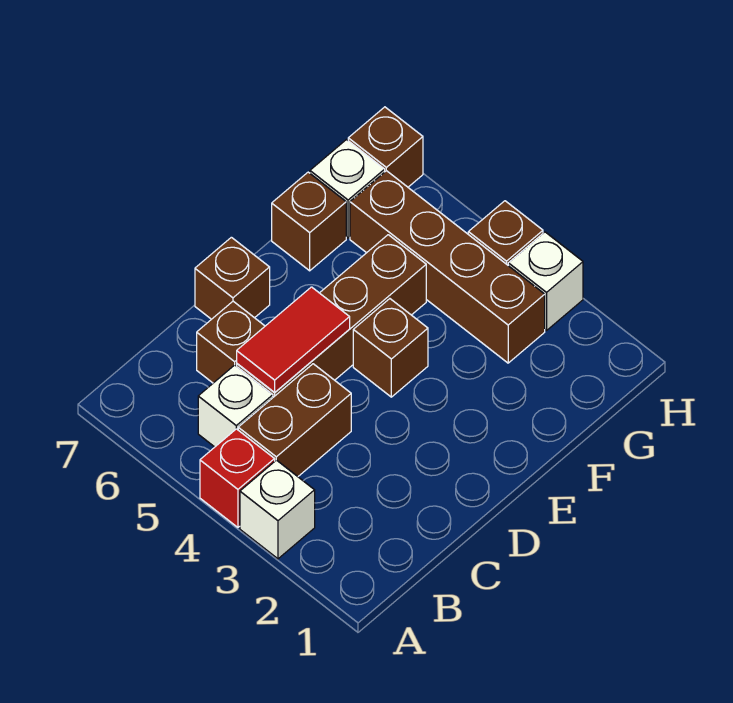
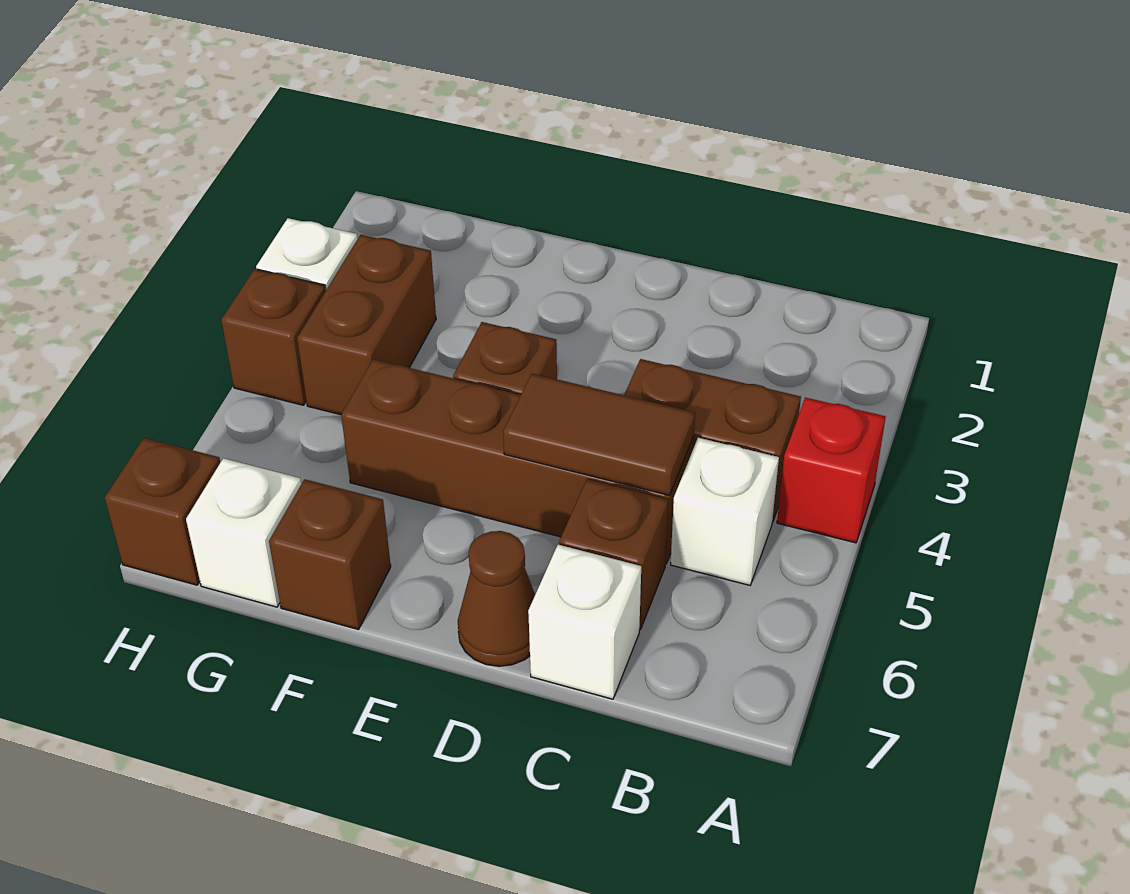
white brick A3 level 1 -> white brick C7 level 1
red tile C5:D5 level 2 -> brown tile C5:D5 level 2
brown brick D7 level 1 -> brown cone D7 level 1
brown brick G3:G6 level 1 -> brown brick G3:G4 level 1

